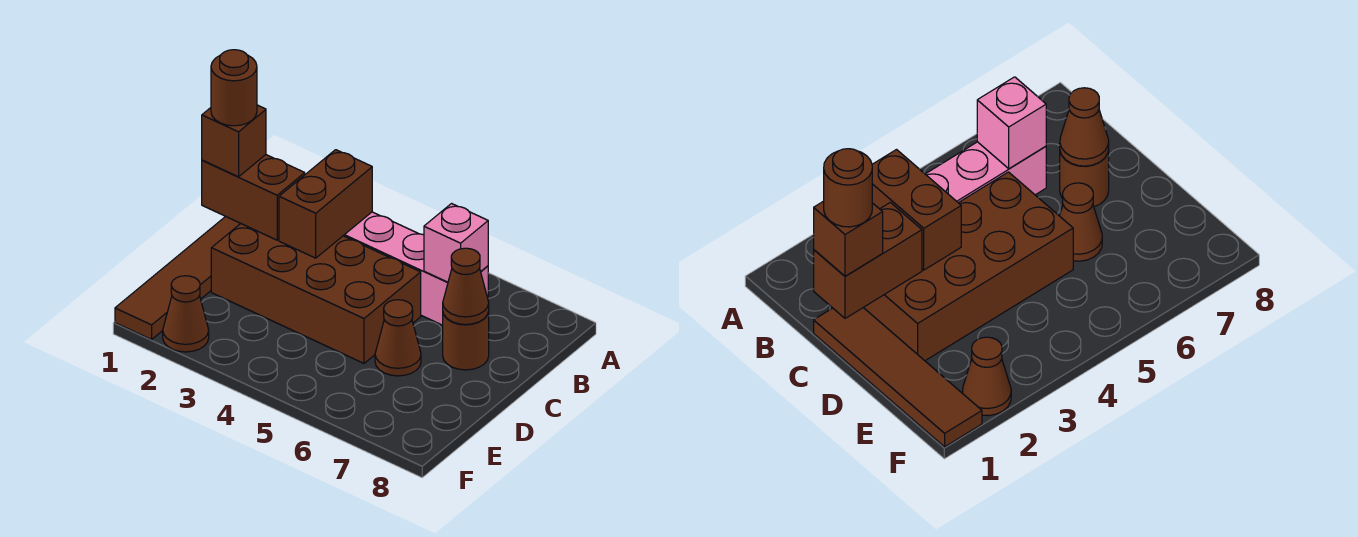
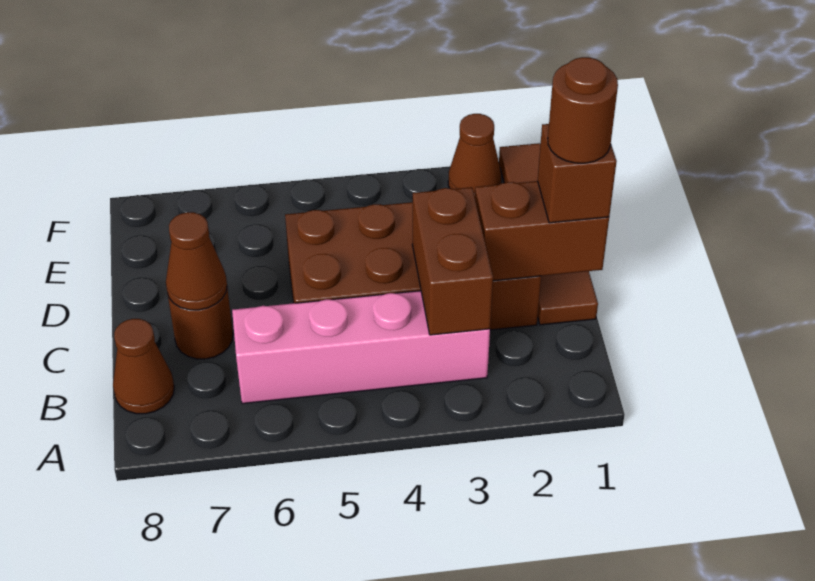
pink brick B6 level 2 -> none
brown cone D6 level 1 -> brown cone B8 level 1

